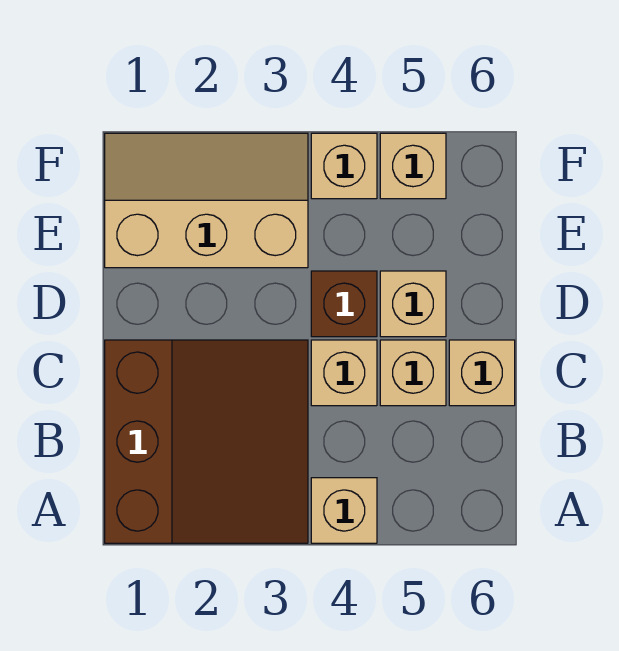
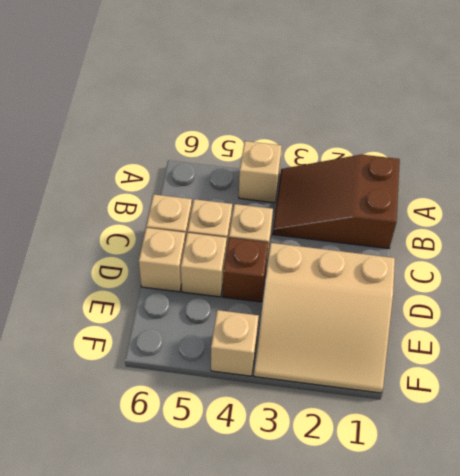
brown slope A1:C3 level 1 top 1 -> brown slope A1:B3 level 1 top 1
tan slope E1:F3 level 1 top E -> tan slope D1:F3 level 1 top D
tan brick F5 level 1 -> tan brick D6 level 1

